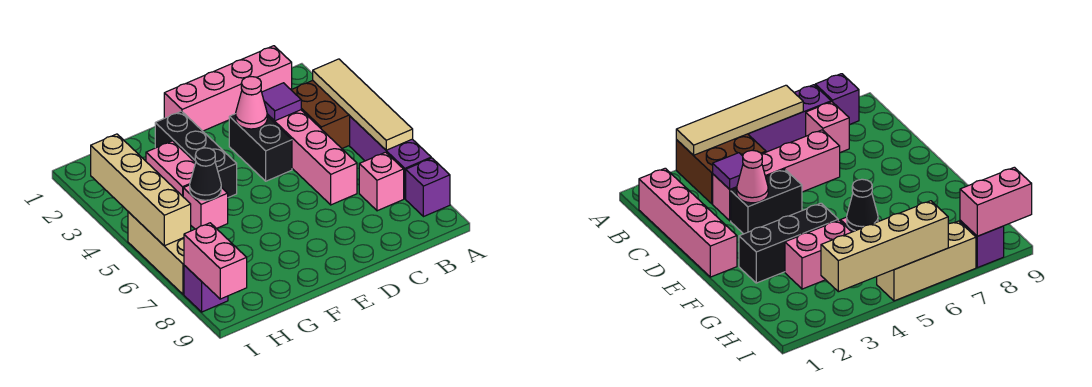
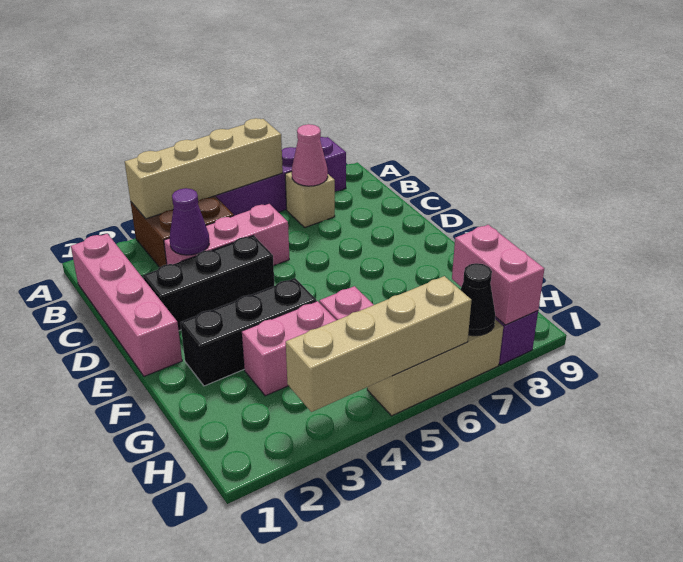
tan tile A3:A6 level 2 -> tan brick A3:A6 level 2
pink brick B7 level 1 -> tan brick B7 level 1
pink brick C3:C6 level 1 -> pink brick C3:C5 level 1
purple tile C3 level 2 -> purple cone C3 level 2
black brick D3:D4 level 1 -> black brick D2:D4 level 1
pink cone D3 level 2 -> pink cone B7 level 2
black cone G5 level 2 -> black cone I7 level 2
pink brick I8:I9 level 2 -> pink brick H8:I8 level 2

